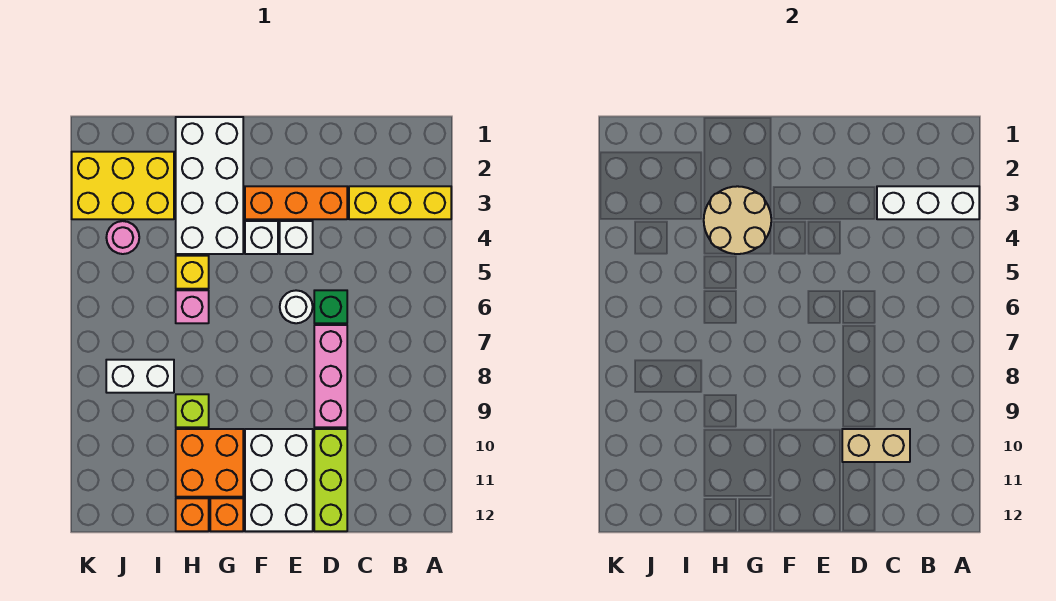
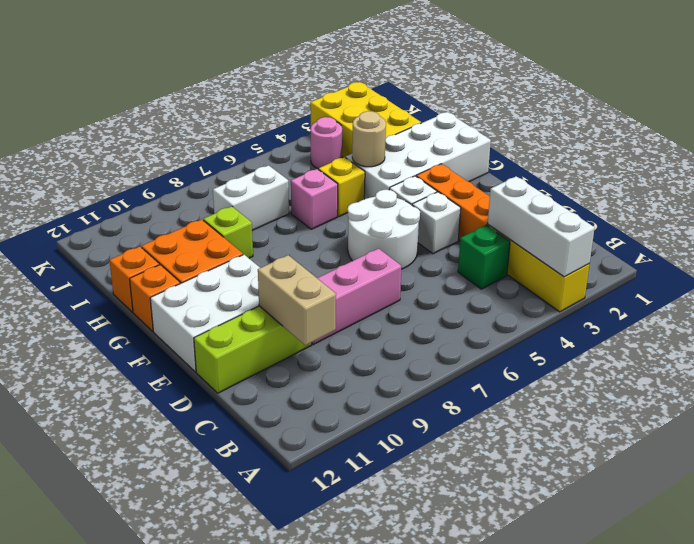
green brick D6 level 1 -> green brick C4 level 1
white round brick E6 level 1 -> white round brick E5:F6 level 1
tan round brick G3:H4 level 2 -> tan round brick H4 level 2
white brick I8:J8 level 1 -> white brick I7:I8 level 1

